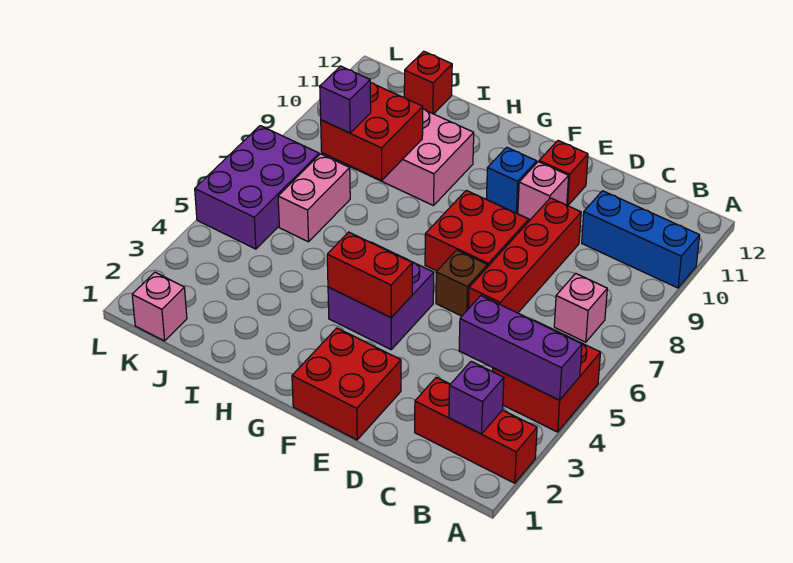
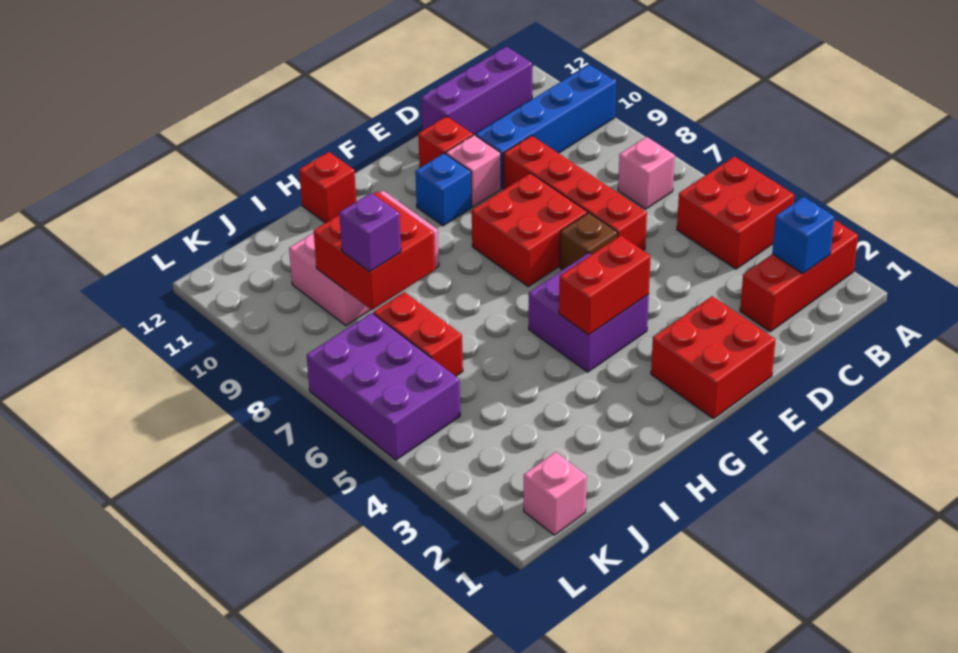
purple brick A4:C4 level 2 -> purple brick B12:D12 level 1
blue brick A10:C10 level 1 -> blue brick A10:D10 level 1
purple brick B2 level 2 -> blue brick B2 level 2
pink brick J6:J7 level 1 -> red brick J6:J7 level 1
red brick J12 level 1 -> red brick H12 level 1

